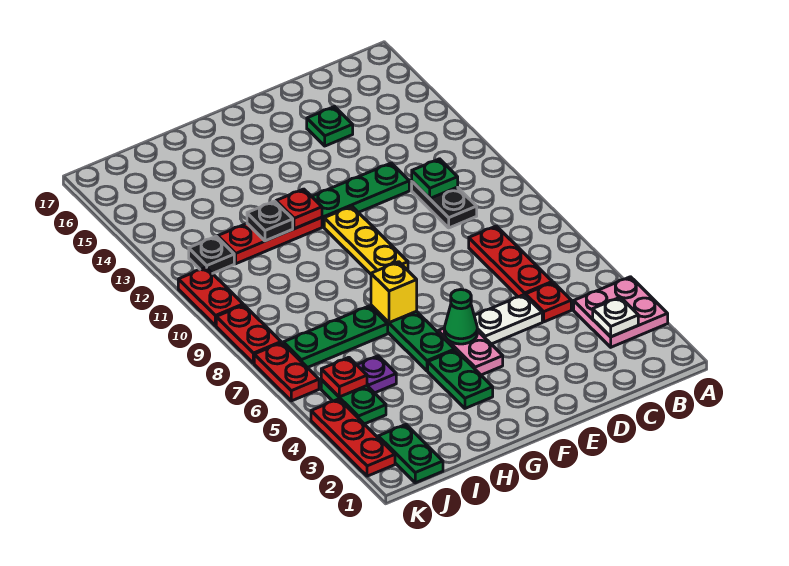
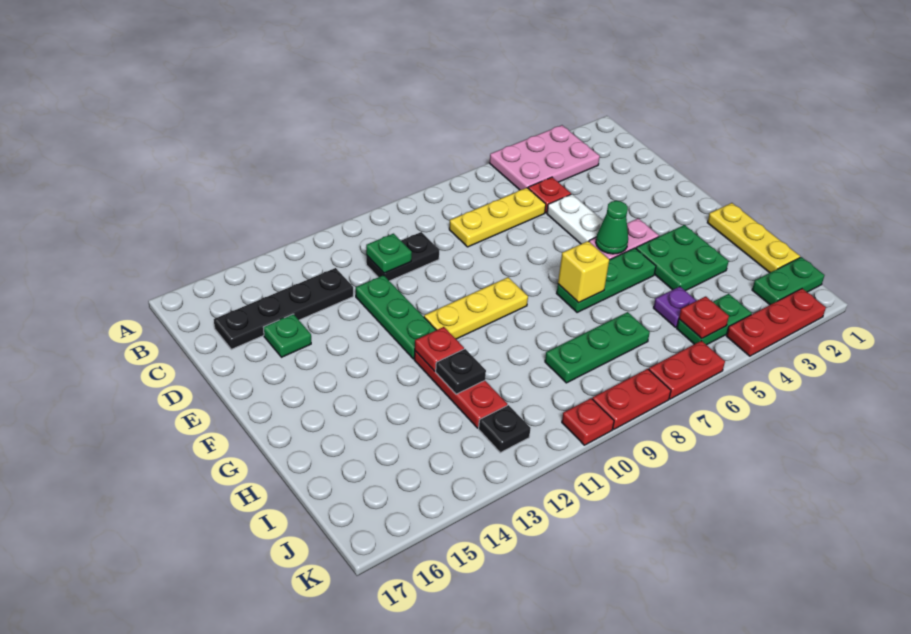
pink plate A3:B4 level 1 -> pink plate A3:B5 level 1
white plate B3 level 2 -> none
red plate C6:C8 level 1 -> yellow plate C6:C8 level 1
none -> black plate C13:C16 level 1
none -> yellow plate G1:I1 level 1
green plate G3:G4 level 1 -> green plate G3:H4 level 1
green plate H7:J7 level 1 -> green plate I7:I9 level 1
red plate K10:K11 level 1 -> red plate K10 level 1

